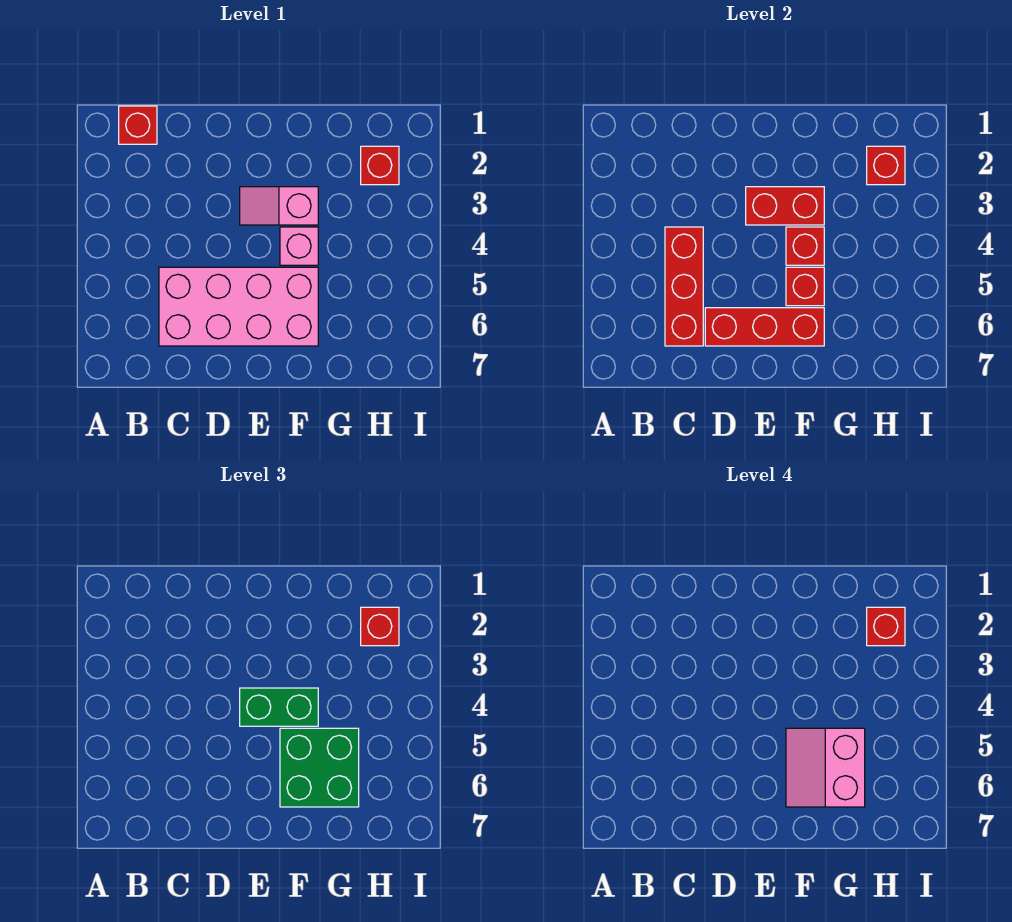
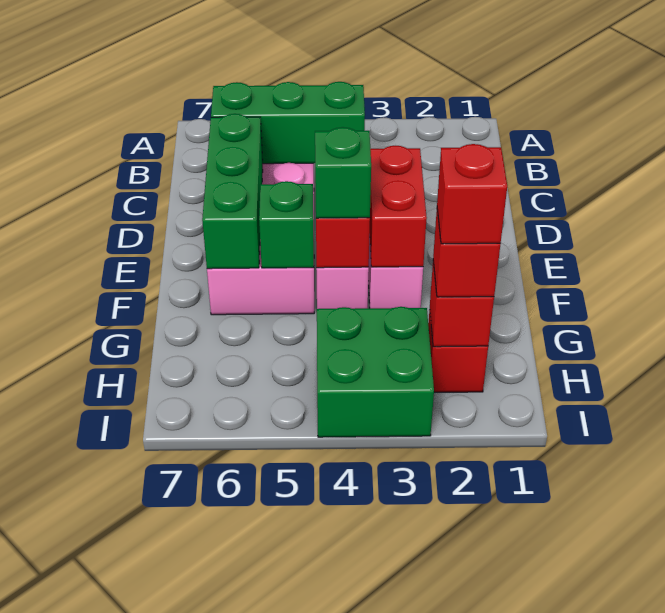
red brick B1 level 1 -> none
red brick C4:C6 level 2 -> green brick C4:C6 level 2
red brick D6:F6 level 2 -> green brick D6:F6 level 2
green brick E4:F4 level 3 -> green brick F4 level 3
red brick F5 level 2 -> green brick F5 level 2
green brick F5:G6 level 3 -> green brick H3:I4 level 1
pink slope F5:G6 level 4 top G -> none

